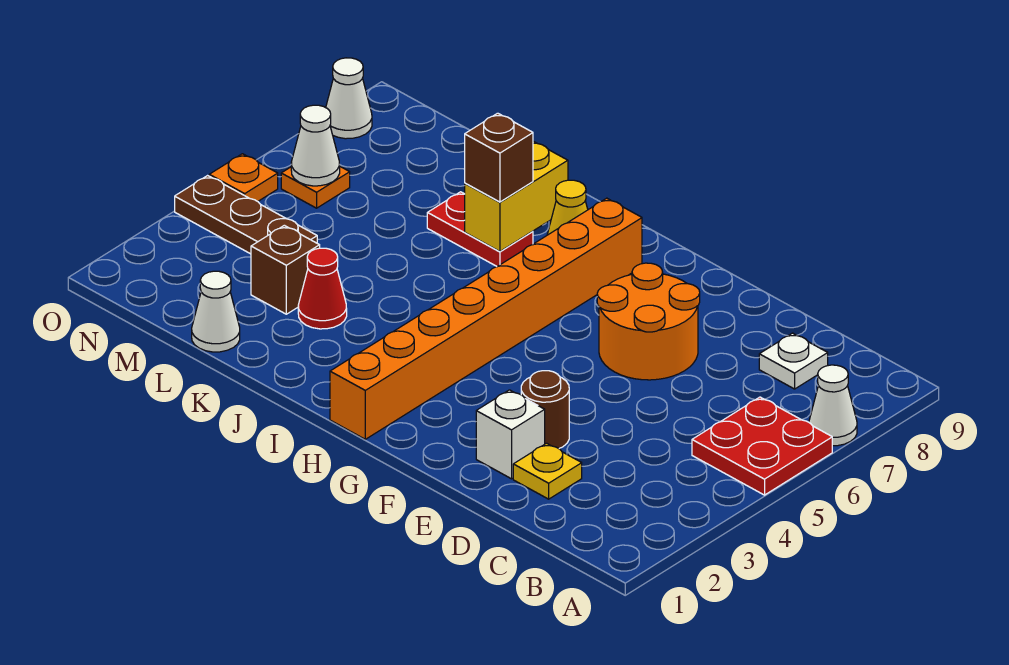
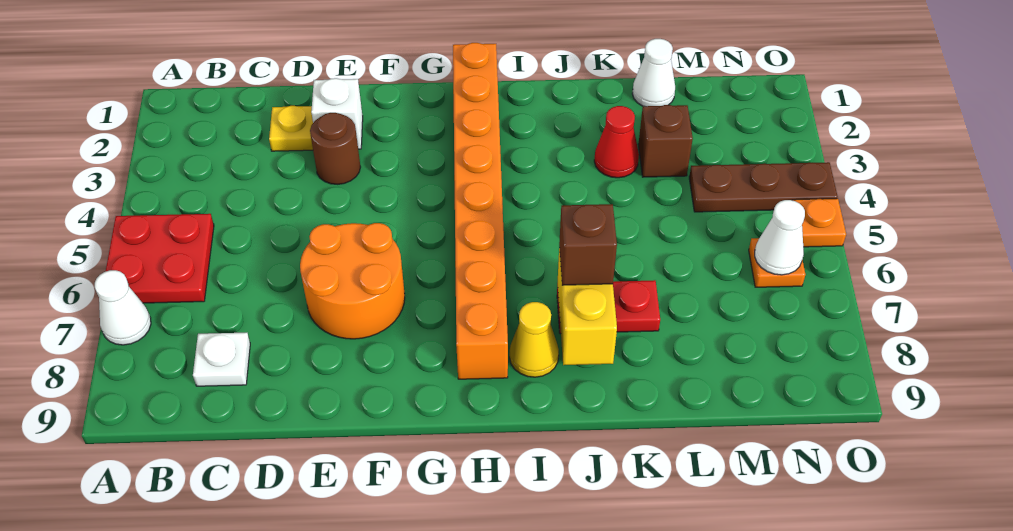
white cone O8 level 1 -> none

